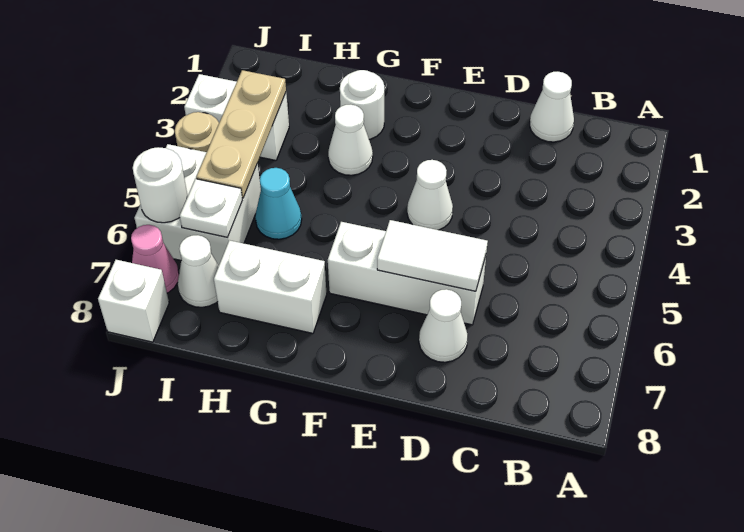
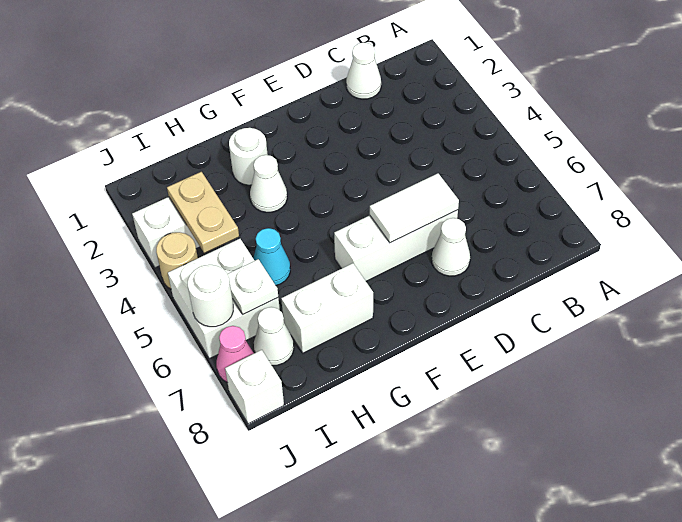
white cone E4 level 1 -> none
tan plate I3:I5 level 2 -> tan plate I3:I4 level 2

